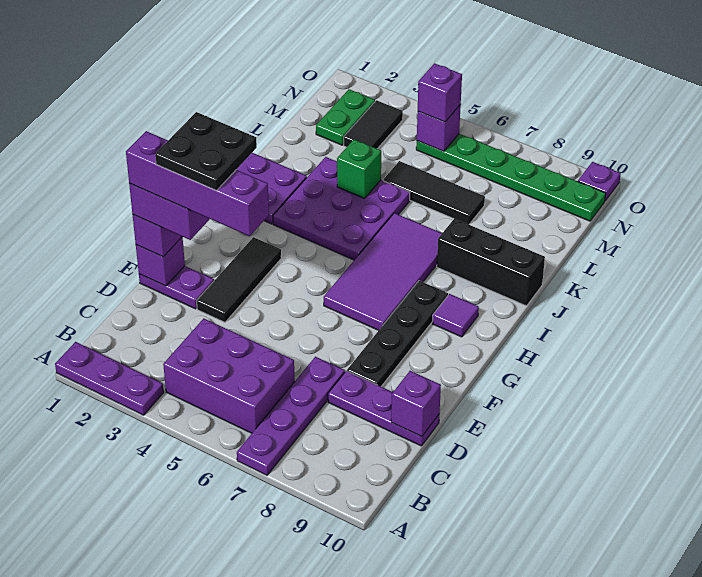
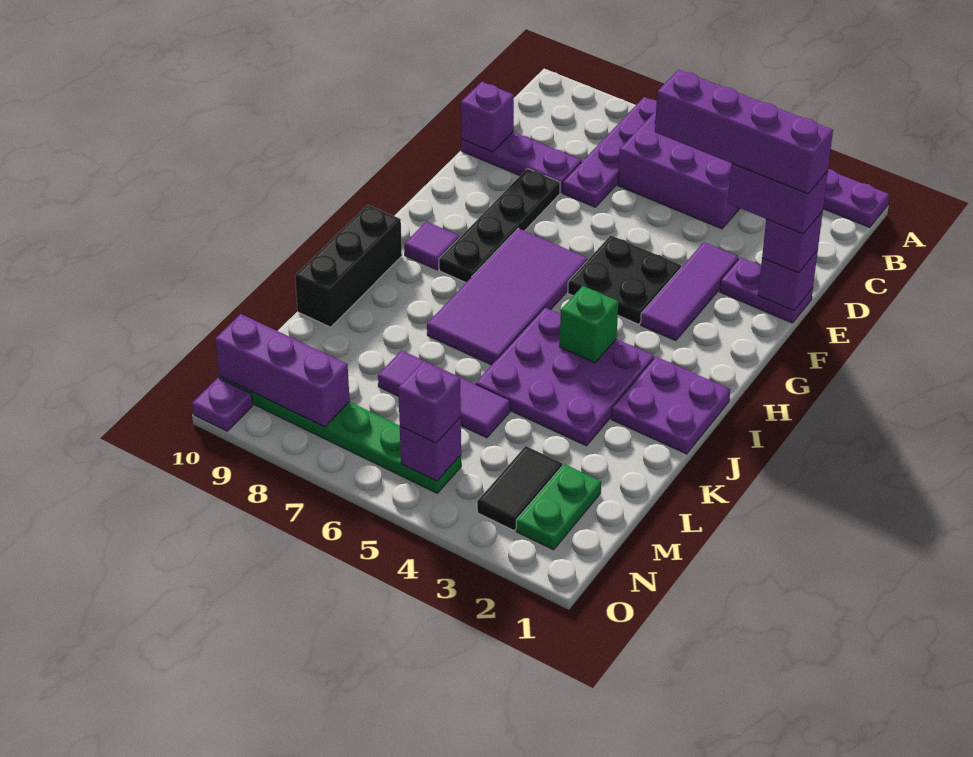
black plate E2:F3 level 6 -> black plate F4:G5 level 1
black tile E3:G3 level 1 -> purple tile E3:G3 level 1
black brick J8:J10 level 1 -> black brick I10:K10 level 1
green brick K4 level 2 -> green brick I4 level 2
black tile L5:L7 level 1 -> purple tile L5:L7 level 1
none -> purple brick N8:N10 level 2

